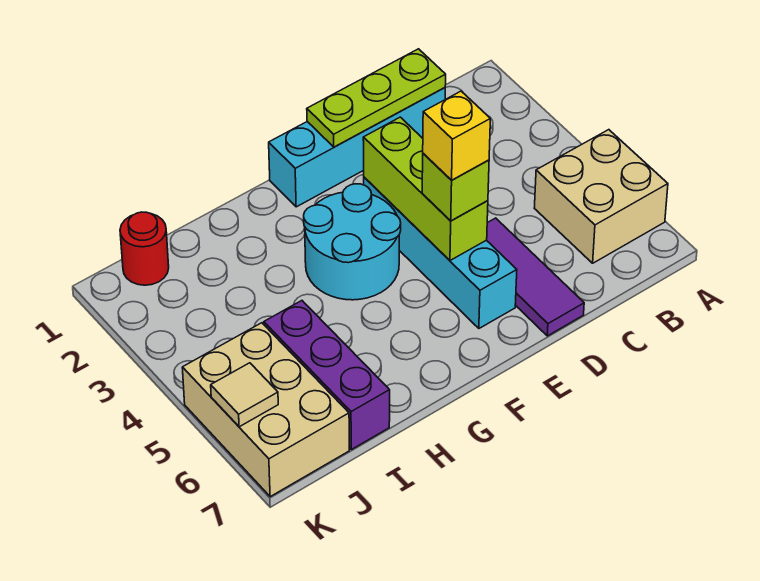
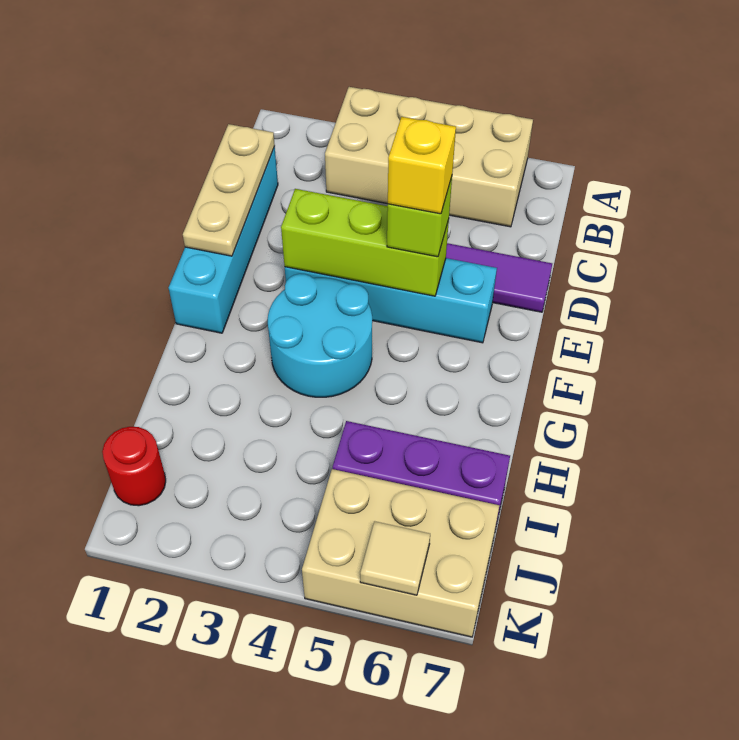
tan brick A5:B6 level 1 -> tan brick A3:B6 level 1
lime plate C1:E1 level 2 -> tan plate C1:E1 level 2

